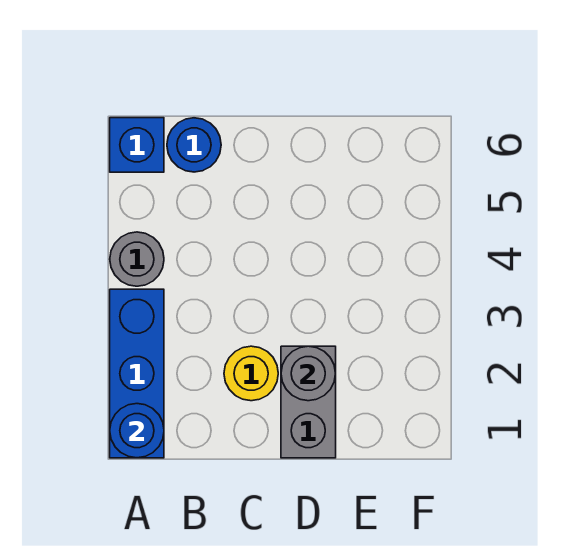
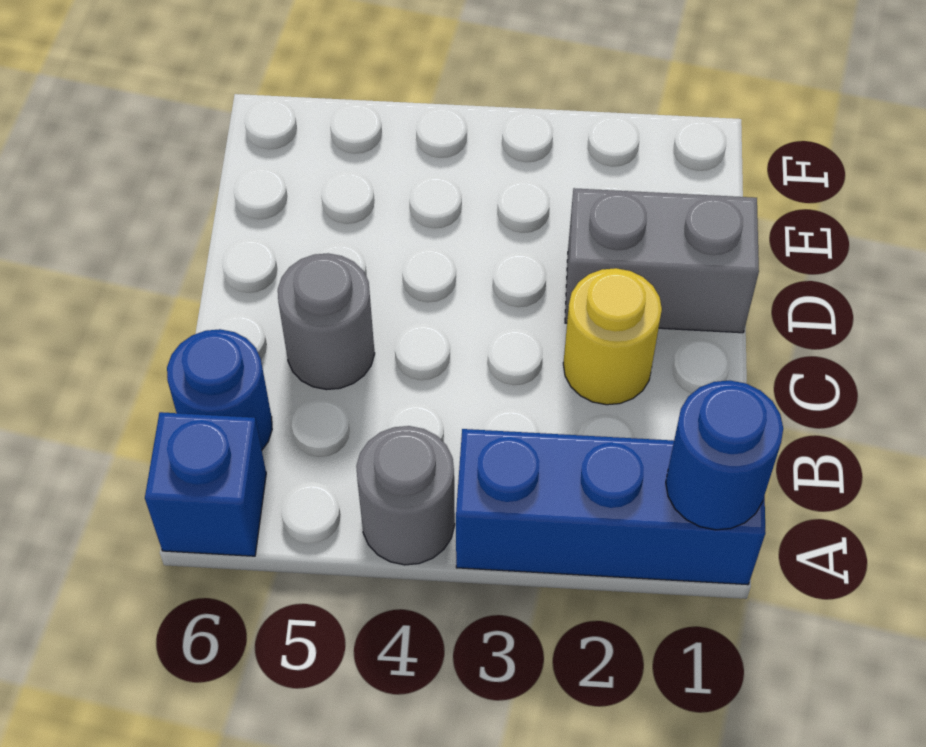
grey round brick D2 level 2 -> grey round brick C5 level 1

